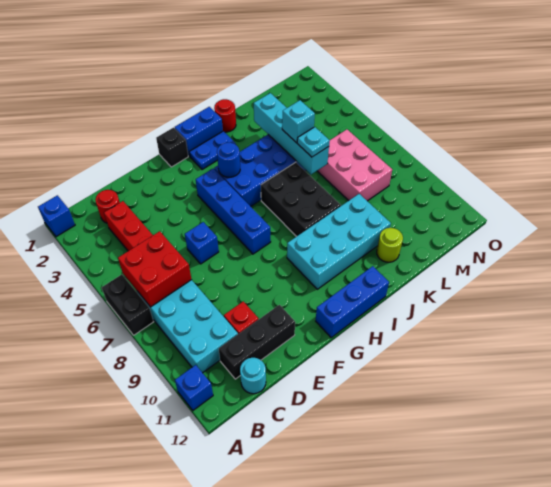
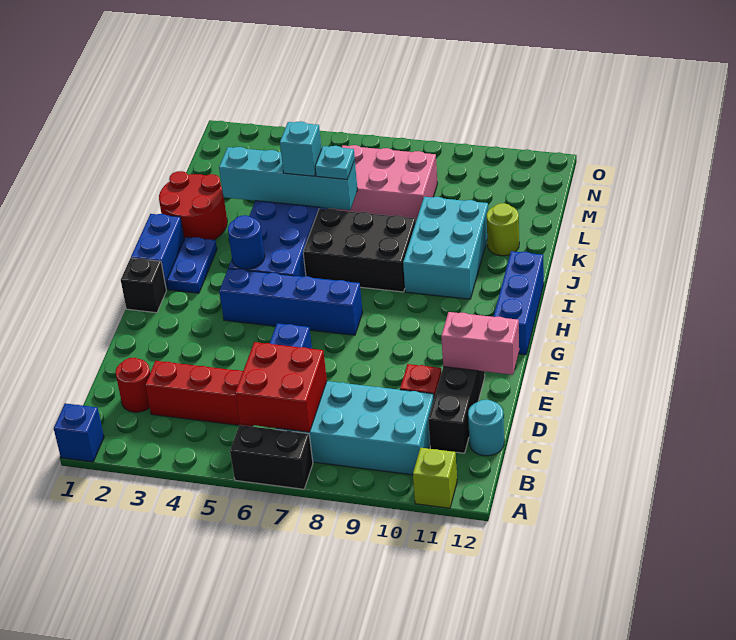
blue brick A11 level 1 -> lime brick A11 level 1
none -> pink brick E11:E12 level 2
cyan brick H9:K10 level 1 -> cyan brick I9:K10 level 1
red round brick J1 level 1 -> red round brick J1:K2 level 1

